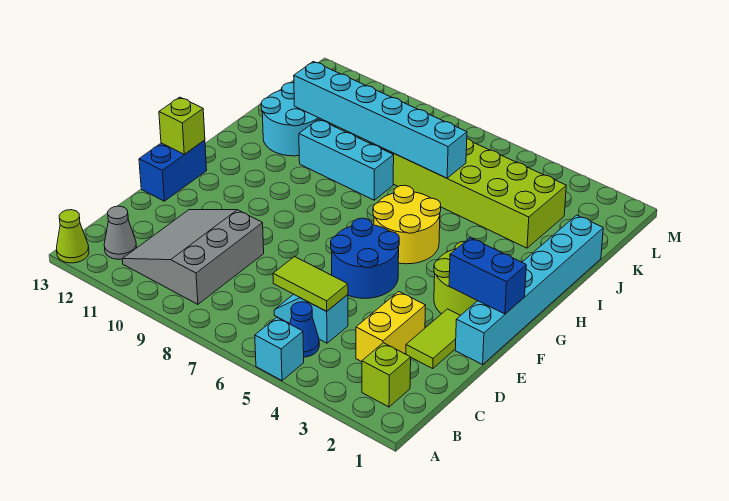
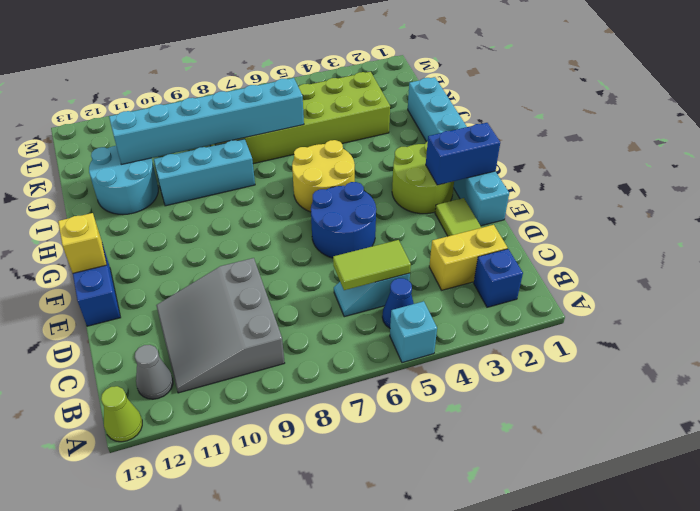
lime brick B2 level 1 -> blue brick B2 level 1
yellow brick C3:D3 level 1 -> yellow brick C2:C3 level 1
lime brick F13 level 2 -> yellow brick F13 level 2

